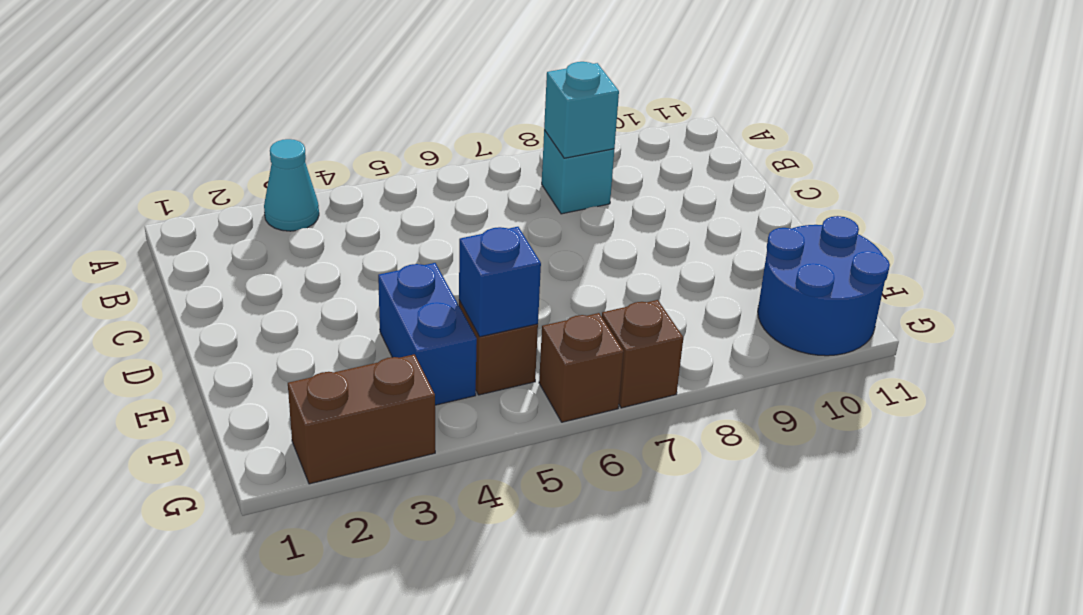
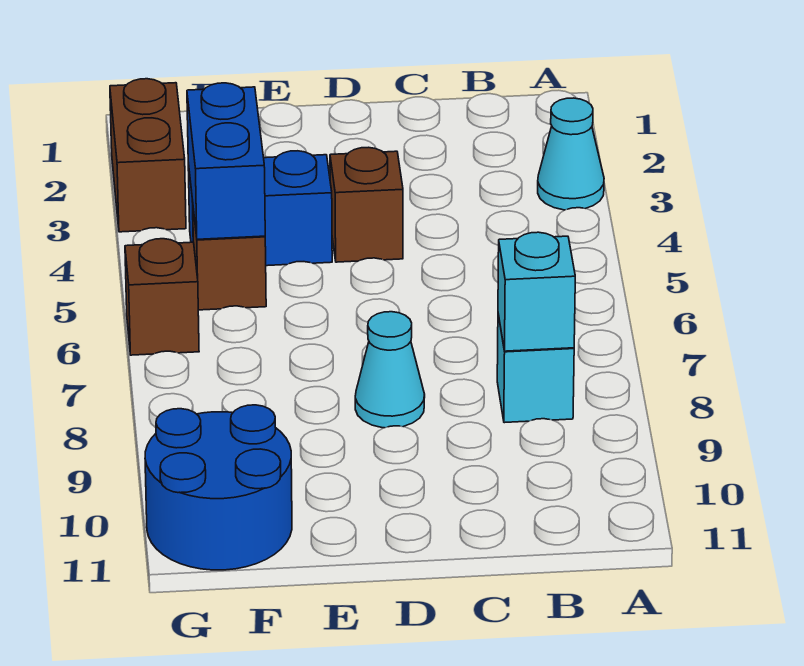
none -> cyan cone D8 level 1
blue brick F5 level 2 -> blue brick F4:F5 level 2
brown brick G7 level 1 -> brown brick D4 level 1

